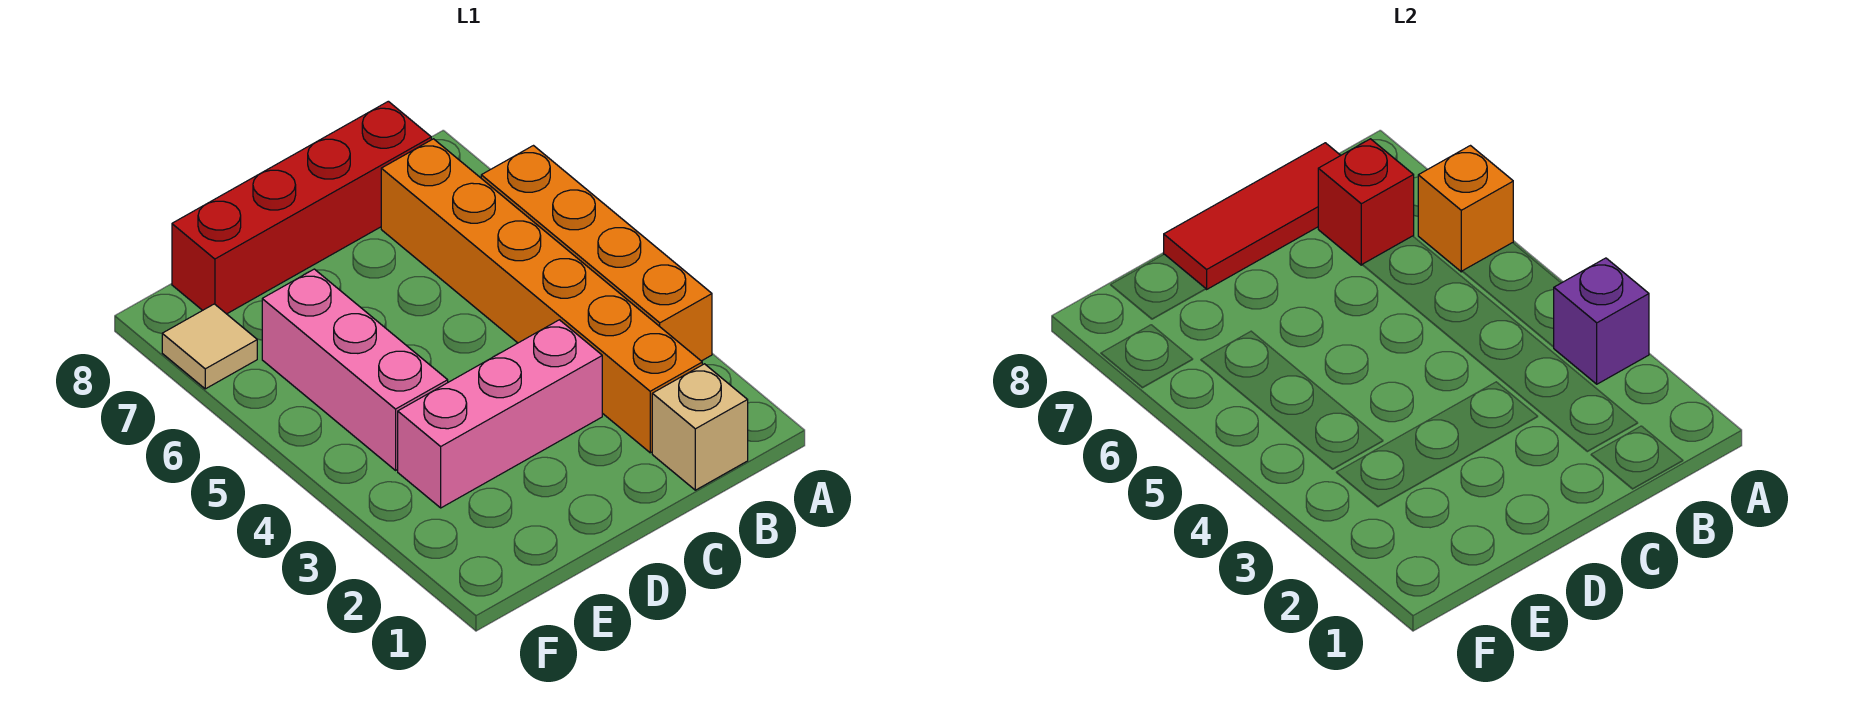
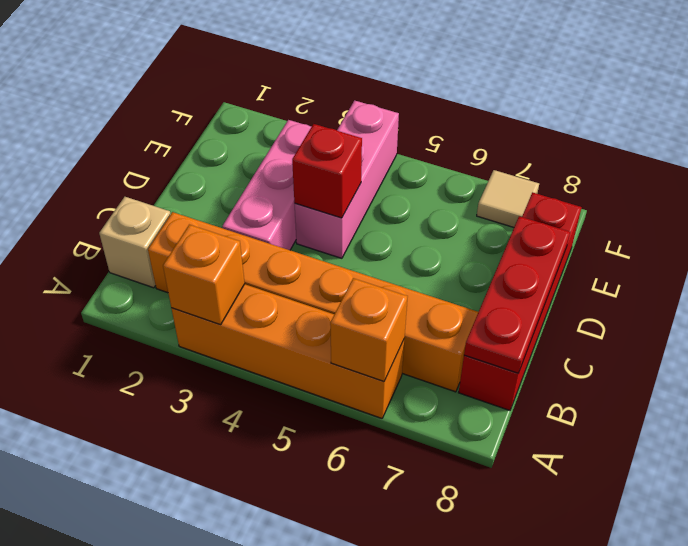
purple brick A3 level 2 -> orange brick A3 level 2
red brick B7 level 2 -> red brick D4 level 2
red tile B8:D8 level 2 -> red plate B8:D8 level 2
pink brick E4:E6 level 1 -> pink brick D4:F4 level 1

